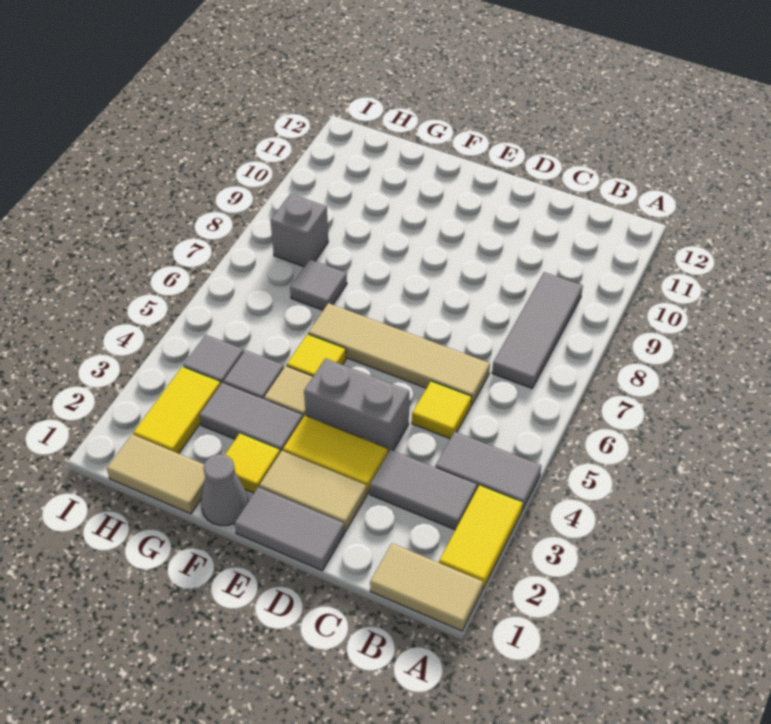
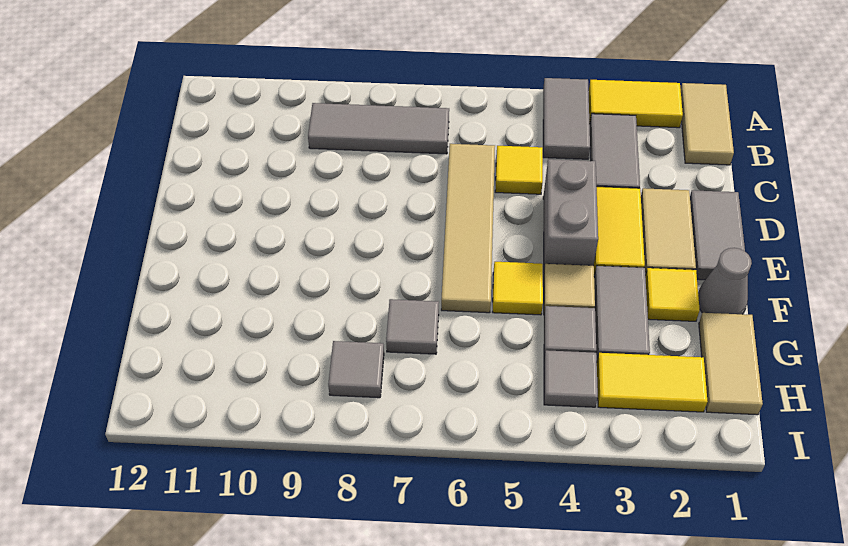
grey brick H8 level 1 -> grey tile H8 level 1

